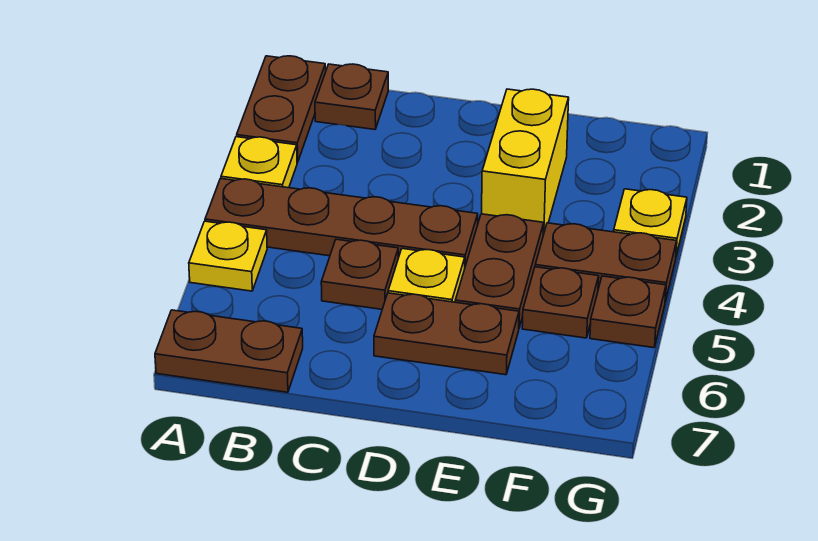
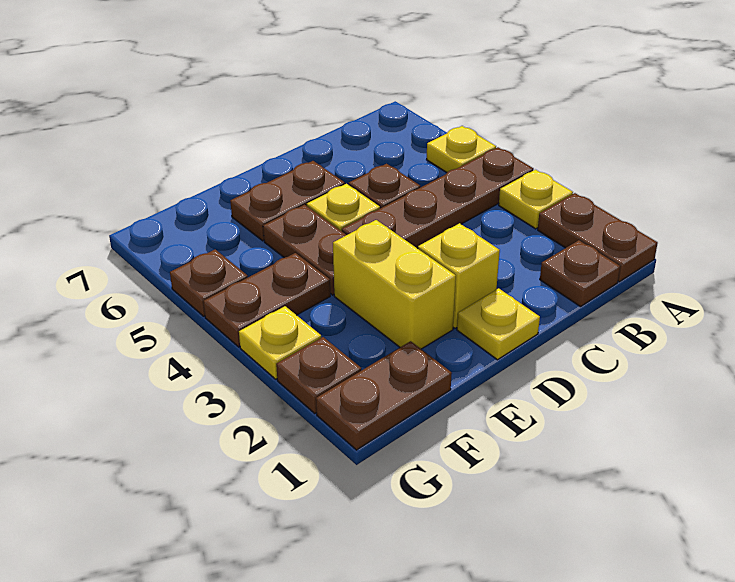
brown plate A7:B7 level 1 -> brown plate F1:G1 level 1
none -> yellow plate D1 level 1
none -> yellow brick D2 level 1
brown plate F5 level 1 -> brown plate G2 level 1

